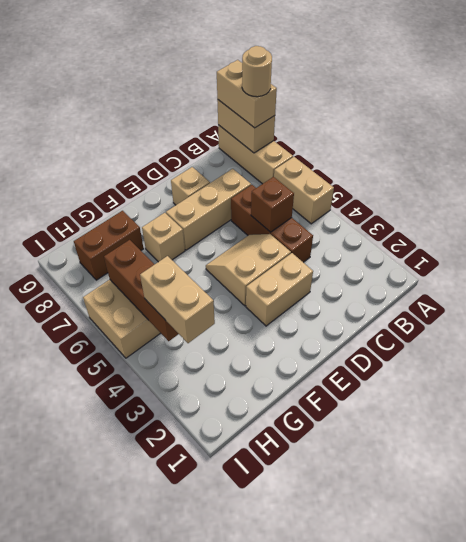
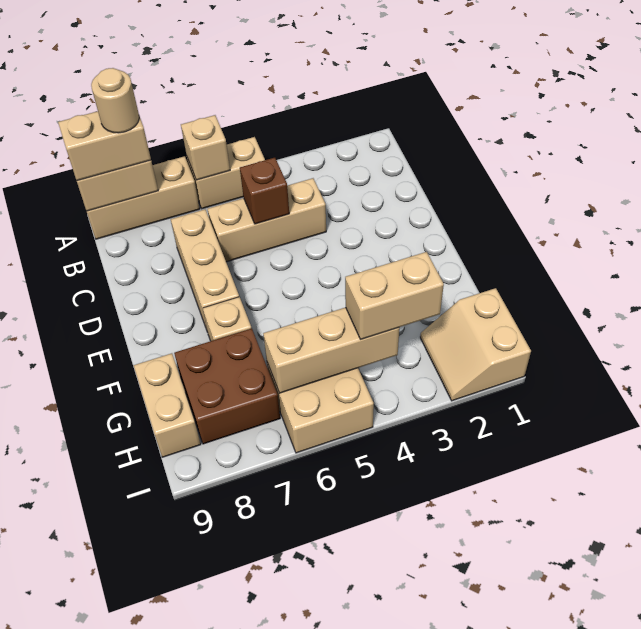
brown brick C4:C6 level 1 -> tan brick C4:C6 level 1
tan brick D3:E3 level 1 -> tan brick G9:H9 level 1
tan slope D4:E5 level 1 top 4 -> tan slope H1:I2 level 1 top 1
tan brick D8 level 1 -> tan brick A6 level 2
brown brick G8:H8 level 1 -> brown brick G7:H8 level 1
brown brick H4:H6 level 2 -> tan brick H4:H6 level 2

